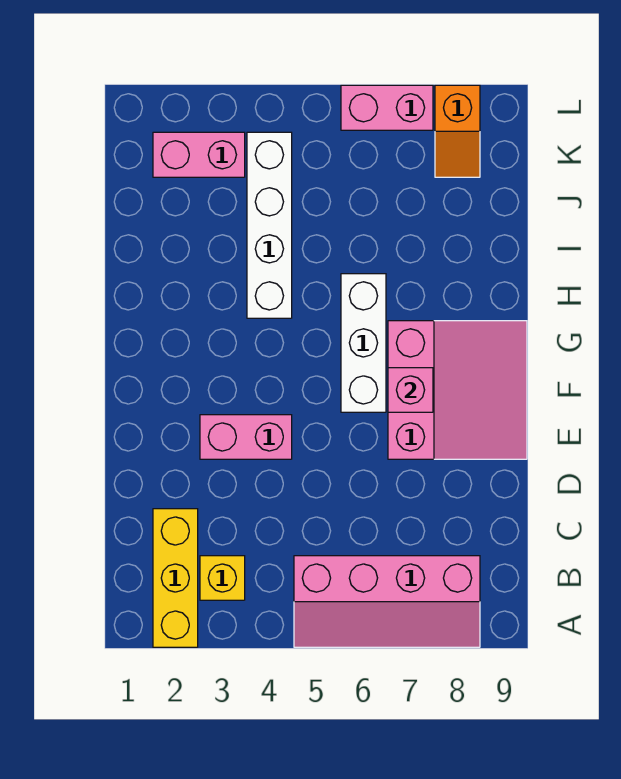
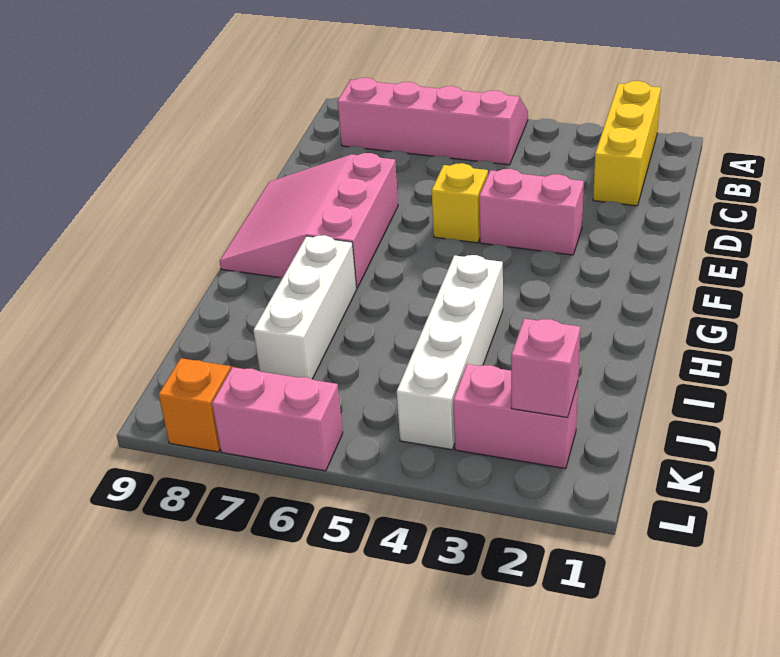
yellow brick B3 level 1 -> yellow brick E5 level 1
white brick F6:H6 level 1 -> white brick H7:J7 level 1
pink brick F7 level 2 -> pink brick K2 level 2

